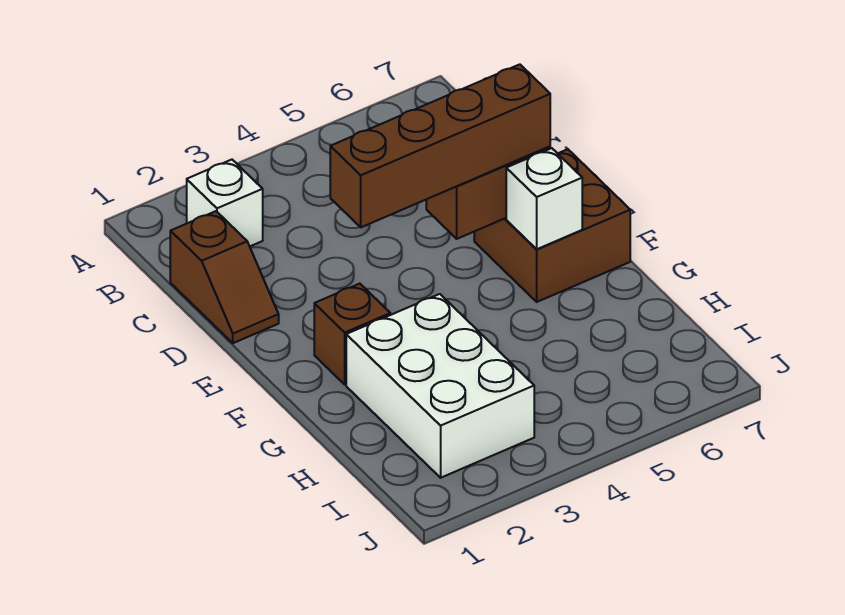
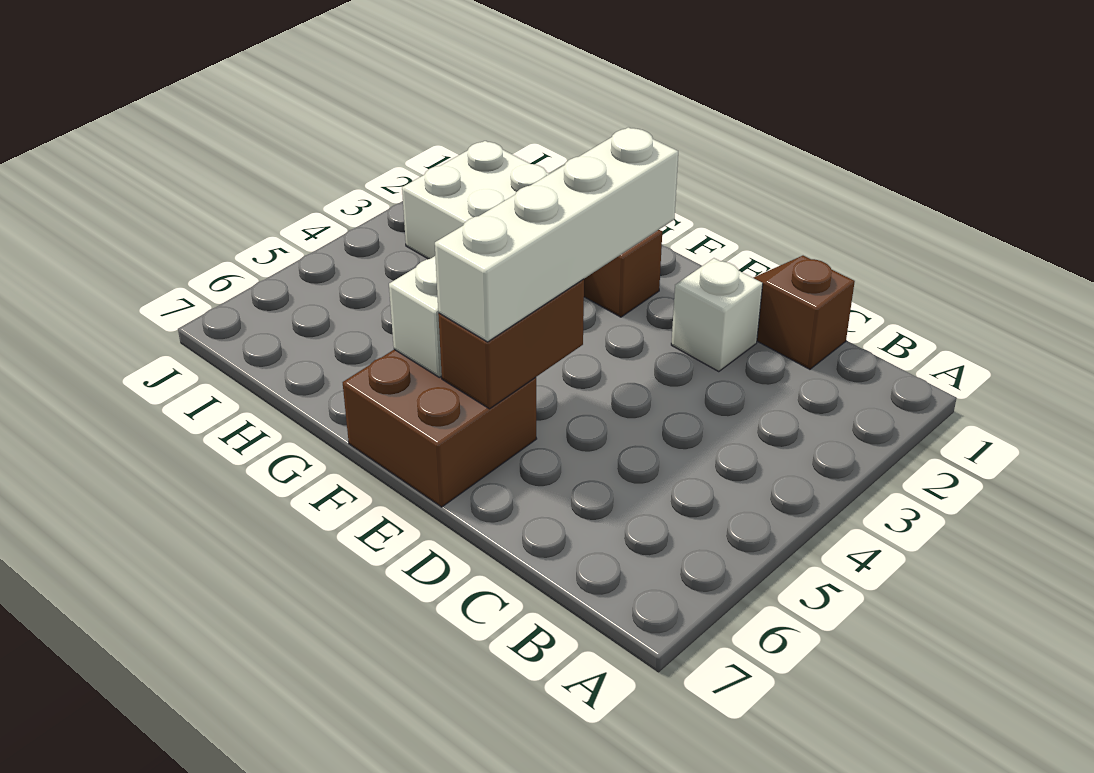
white brick B2 level 1 -> white brick D2 level 1
brown brick E3:E6 level 3 -> white brick E3:E6 level 3

